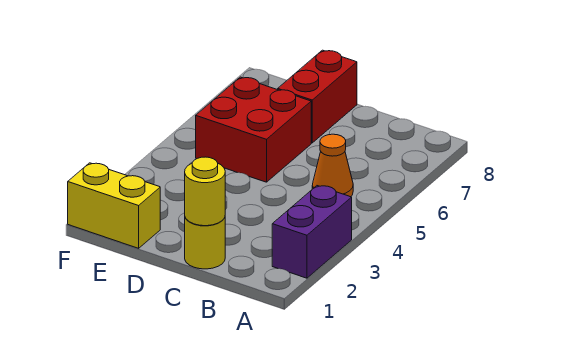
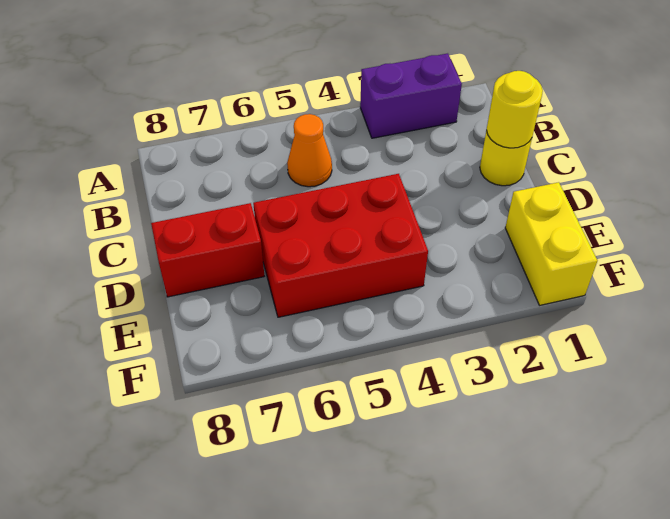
red brick D5:E6 level 1 -> red brick D4:E6 level 1

